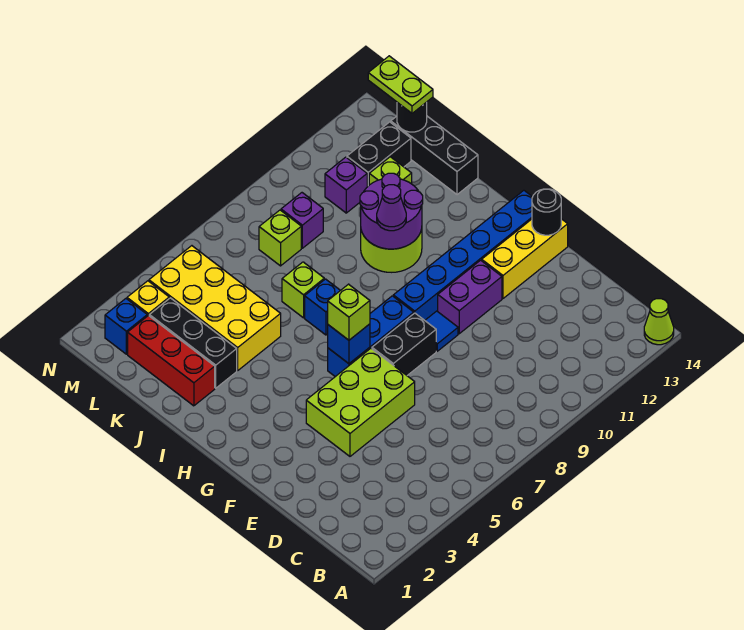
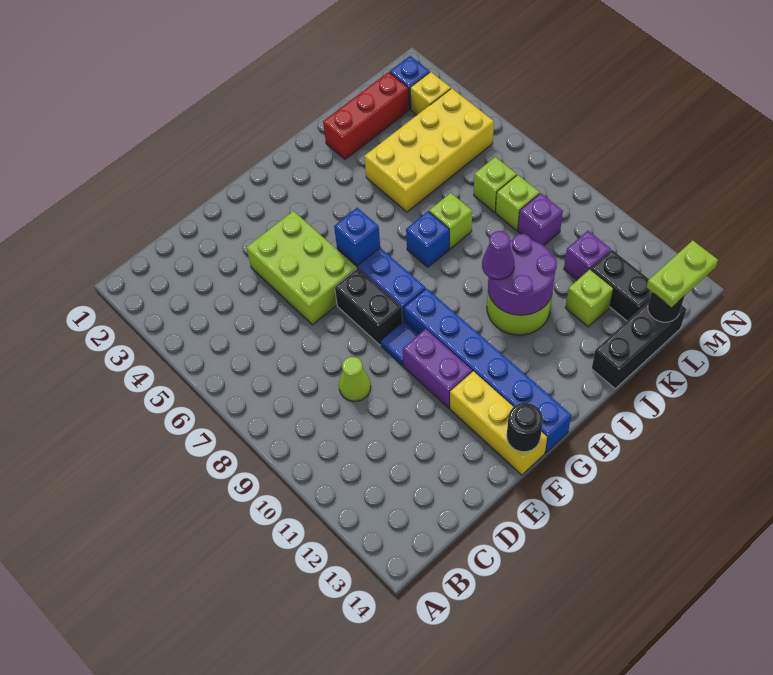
lime cone A14 level 1 -> lime cone D9 level 1
lime brick G6 level 3 -> lime brick L7 level 1
black brick J3:L3 level 1 -> none

